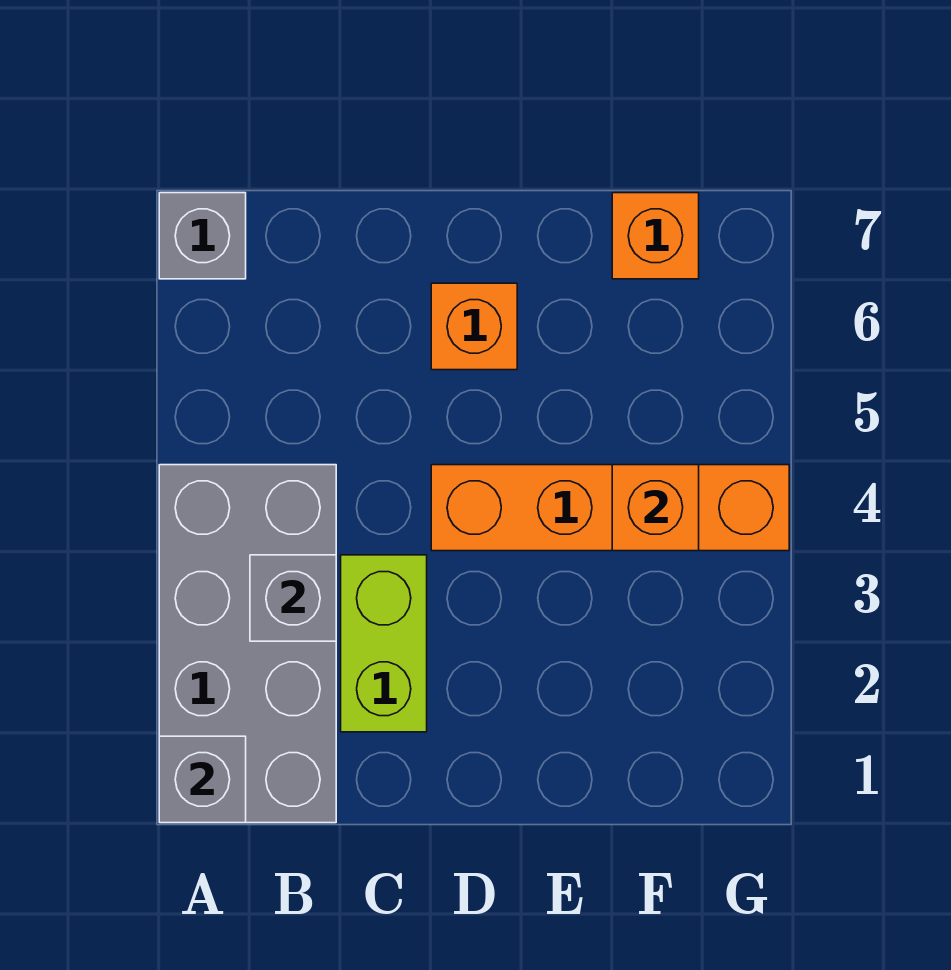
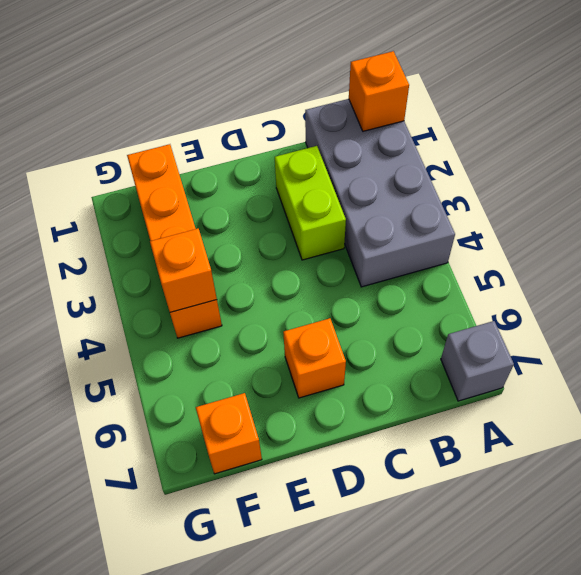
grey brick A1 level 2 -> orange brick A1 level 2
grey brick B3 level 2 -> none
orange brick D4:G4 level 1 -> orange brick F1:F4 level 1

